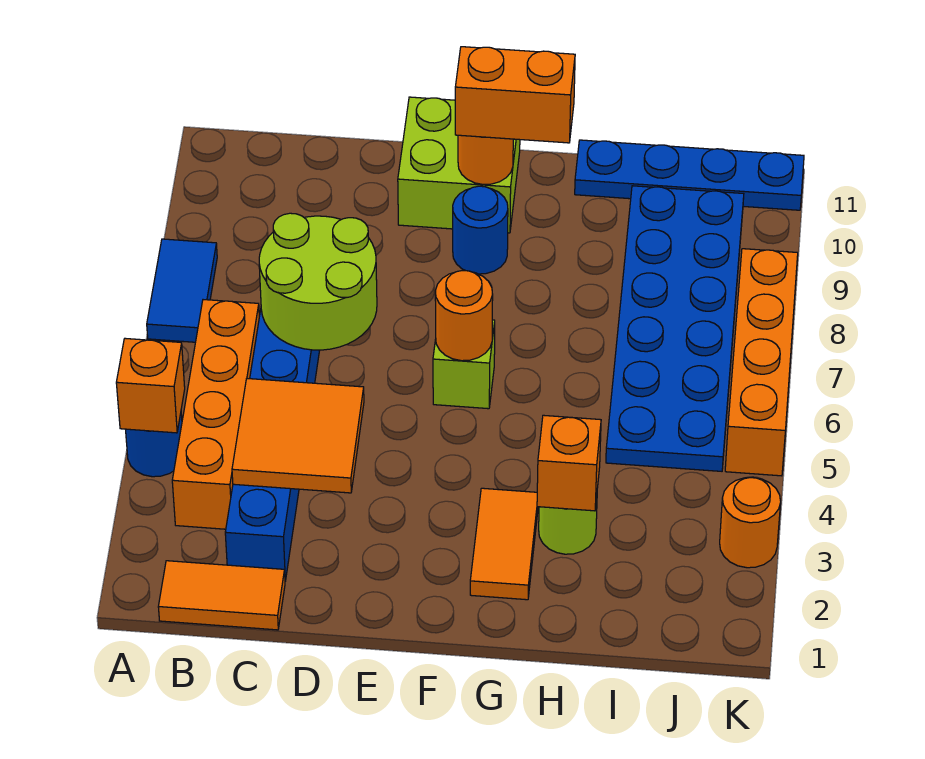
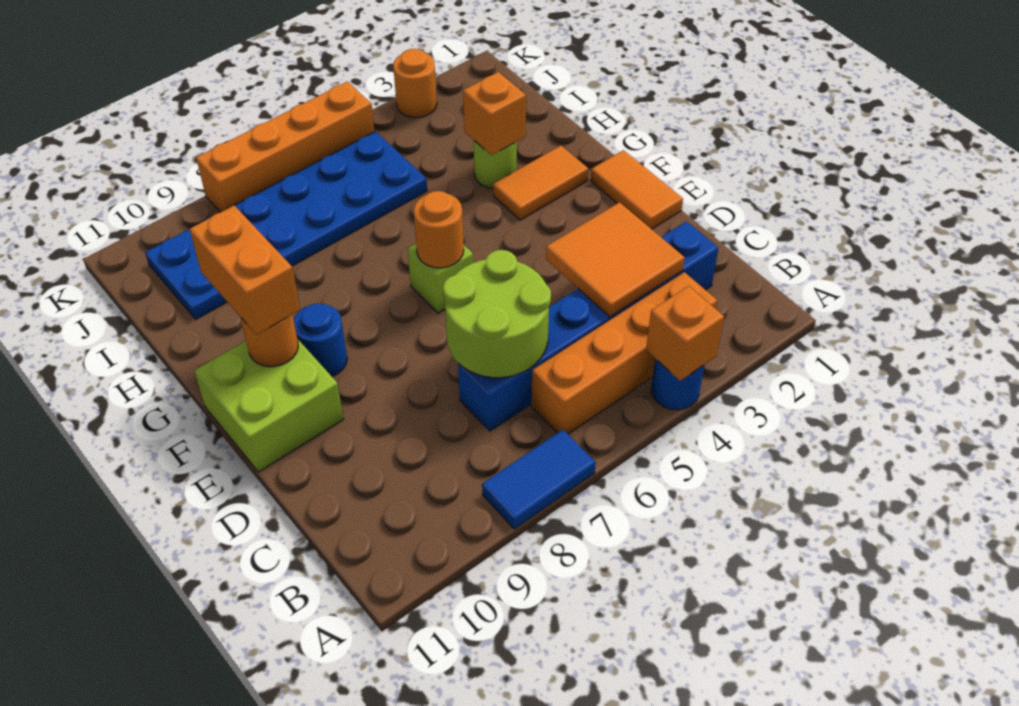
orange tile B1:C1 level 1 -> orange tile E1:F1 level 1
blue plate H11:K11 level 1 -> none

